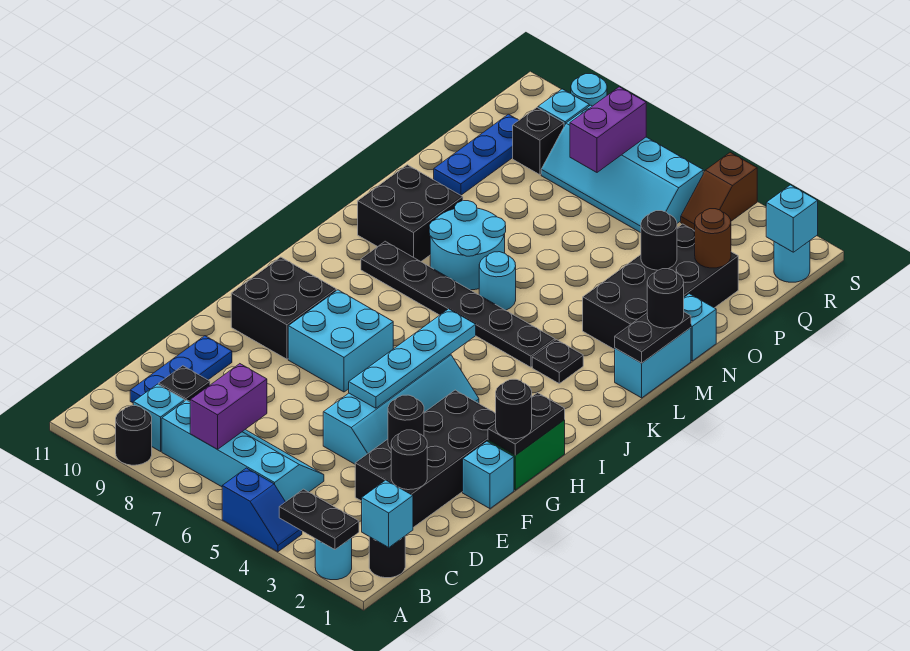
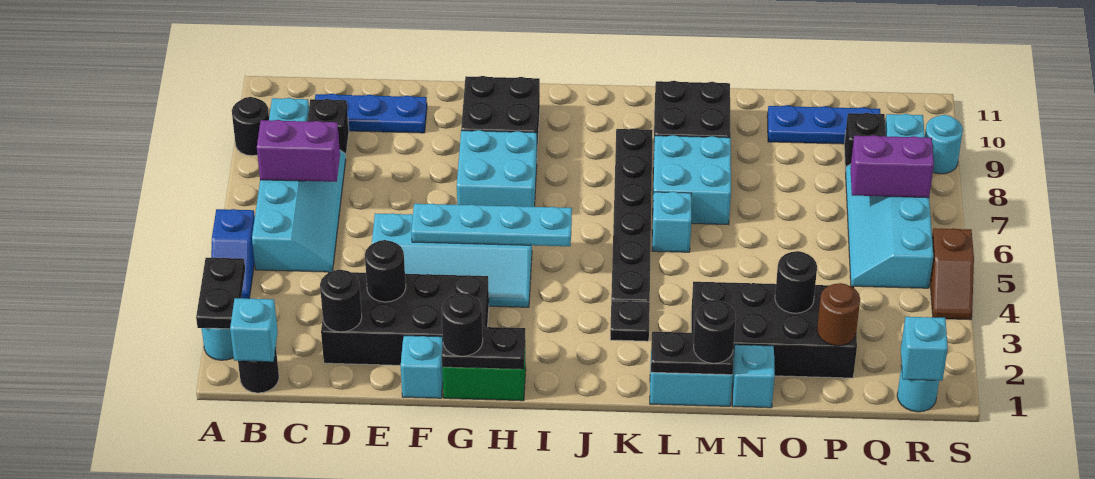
cyan round brick L6 level 1 -> cyan brick L6 level 1
cyan round brick L7:M8 level 1 -> cyan brick L7:M8 level 1
brown slope R4:S4 level 1 top S -> brown slope S4:S5 level 1 top 5

